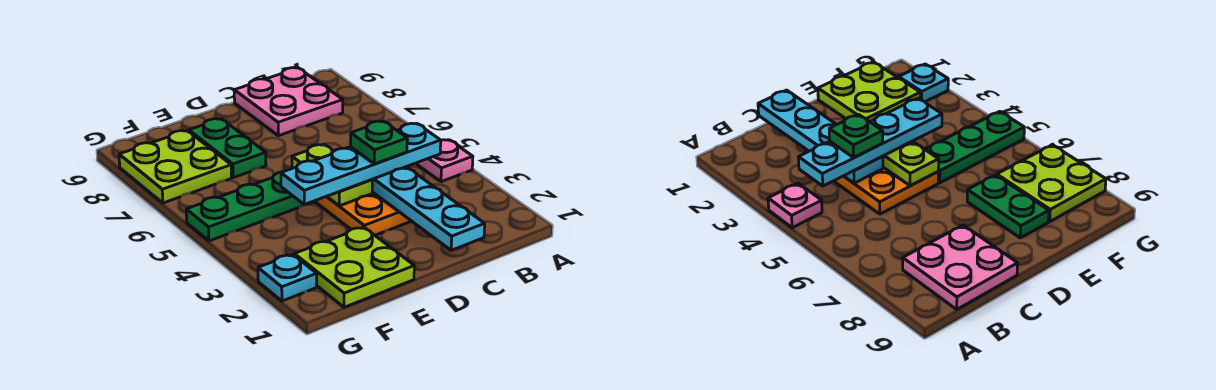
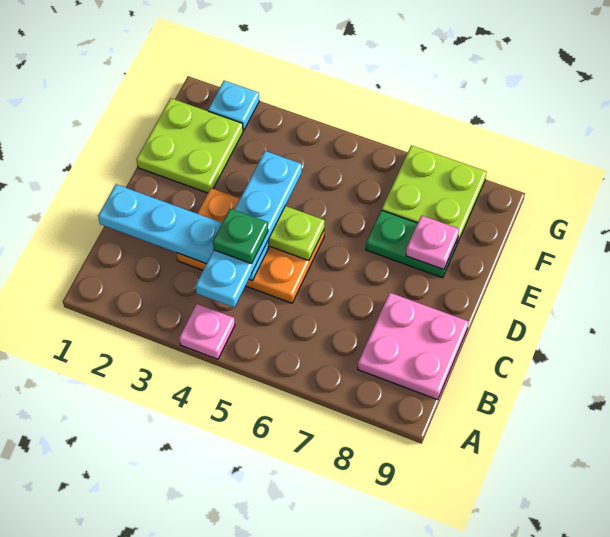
green plate E5:G5 level 1 -> none
none -> pink plate E8 level 2

